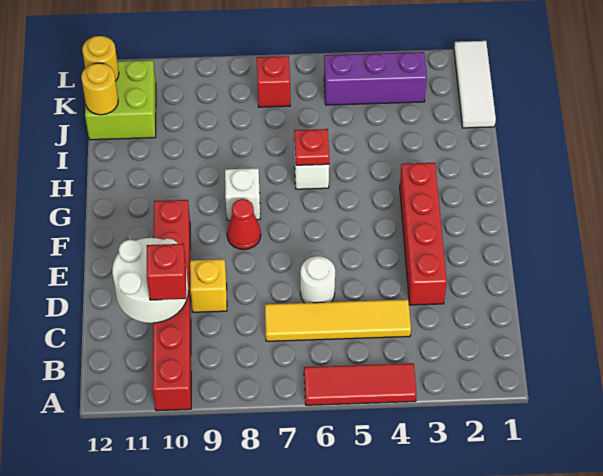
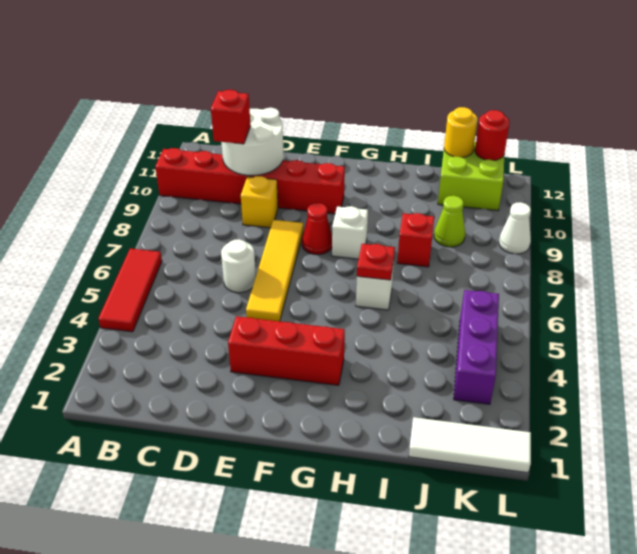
yellow tile C4:C7 level 1 -> yellow tile E5:E8 level 1
red brick D3:G3 level 1 -> red brick E3:G3 level 1
none -> lime cone J9 level 1
red brick K7 level 1 -> red brick I8 level 1
yellow round brick K12 level 2 -> red round brick K12 level 2
none -> white cone L9 level 1

